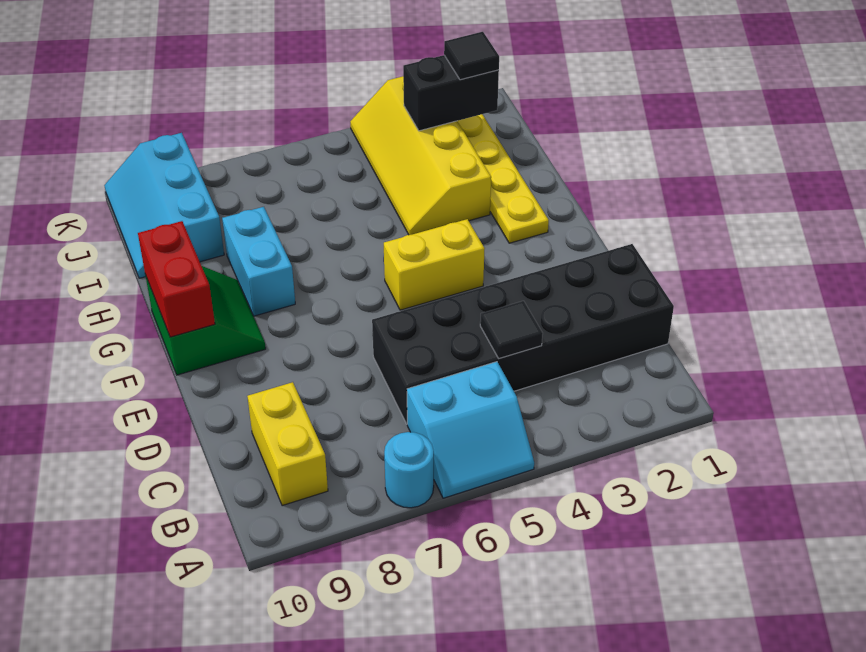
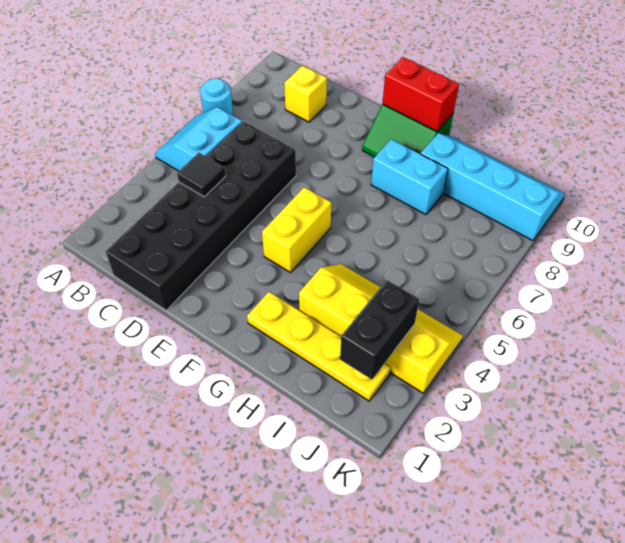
yellow brick B9:C9 level 1 -> yellow brick C9 level 1
cyan slope I9:K10 level 1 top 9 -> cyan slope H9:K10 level 1 top 9
black tile J2 level 3 -> none

